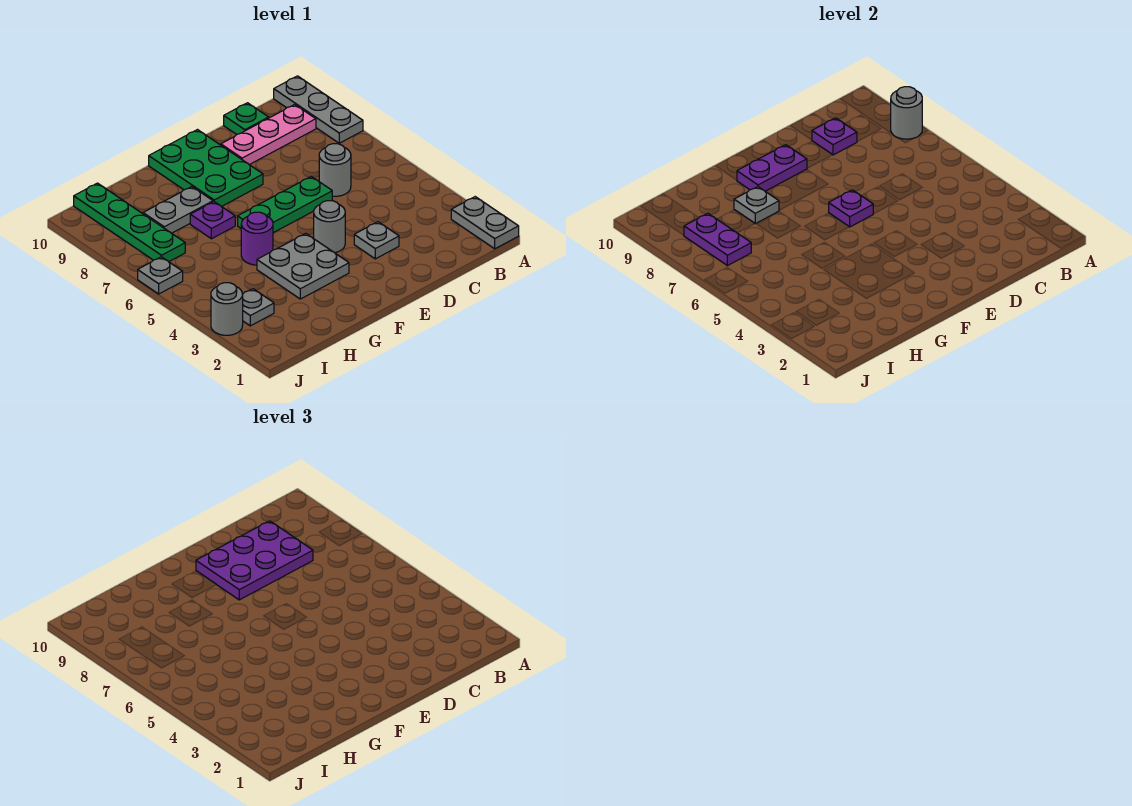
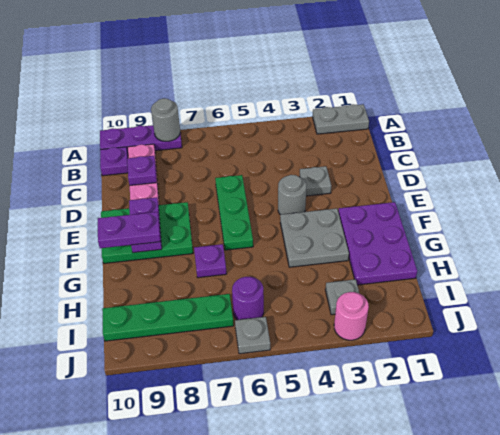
grey plate A8:A10 level 1 -> purple plate A8:A10 level 1
grey round brick C6 level 1 -> none
purple plate C8:E9 level 3 -> purple plate F1:H2 level 1
green plate C10 level 1 -> none
purple plate E6 level 2 -> purple plate B10 level 1
purple round brick G5 level 1 -> purple round brick I6 level 1
grey plate G8:H8 level 1 -> none
grey plate G8 level 2 -> none
purple plate I7:I8 level 2 -> purple plate F9:F10 level 3
grey round brick J3 level 1 -> pink round brick J3 level 1

